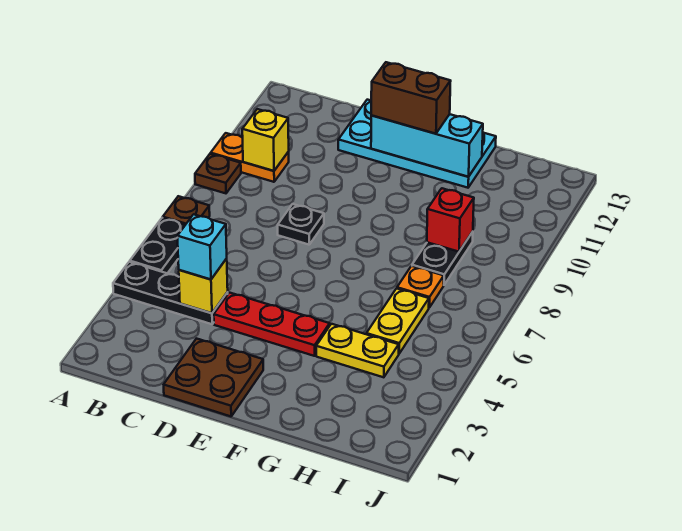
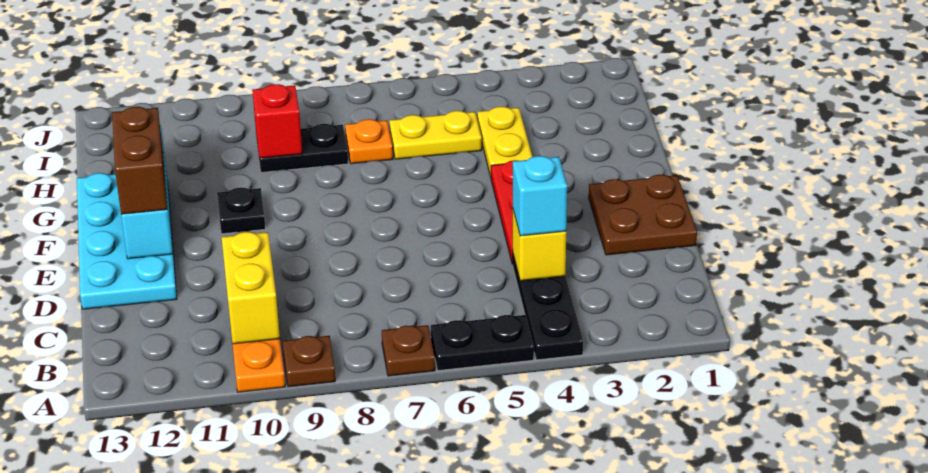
yellow brick B10 level 2 -> yellow brick B10:C10 level 2
black plate D8 level 1 -> black plate F10 level 1

